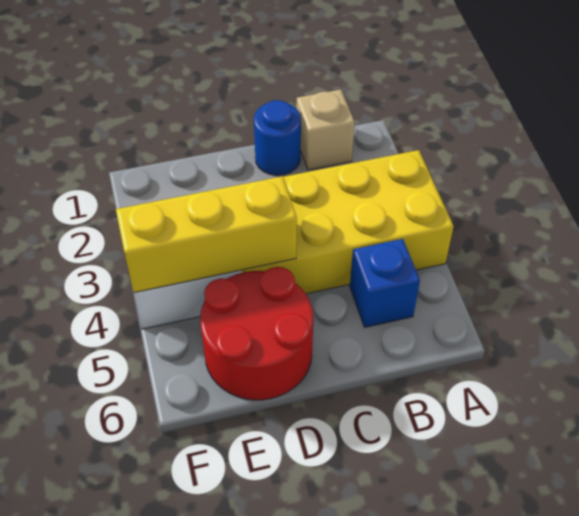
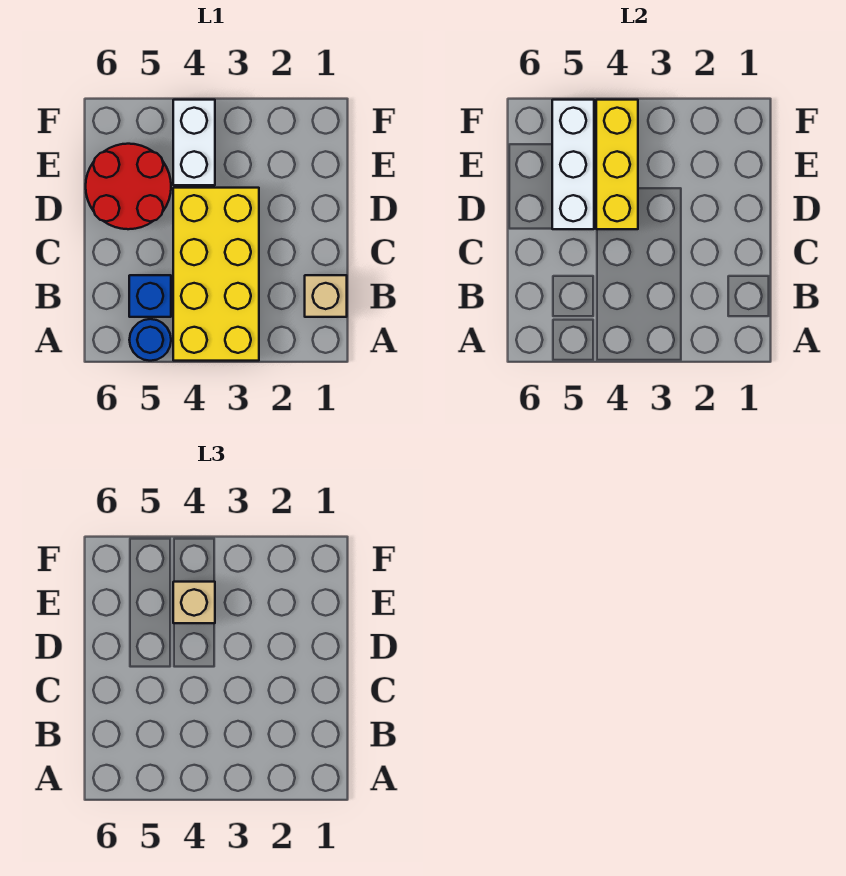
blue round brick C1 level 1 -> blue round brick A5 level 1
none -> white brick D5:F5 level 2
none -> tan brick E4 level 3

